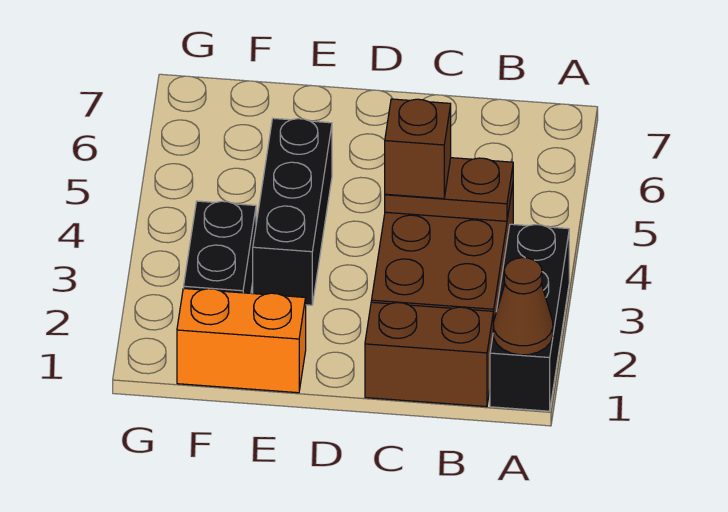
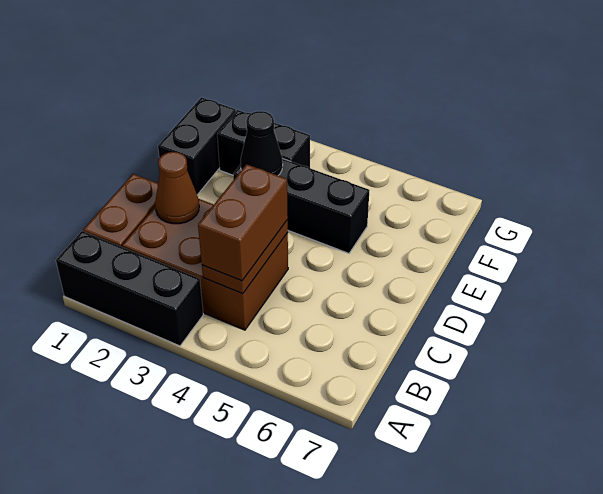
brown cone A1 level 2 -> brown cone C2 level 2
brown brick C4 level 3 -> brown brick B4:C4 level 3
orange brick E1:F1 level 1 -> black brick E1:F1 level 1
none -> black cone E3 level 2

